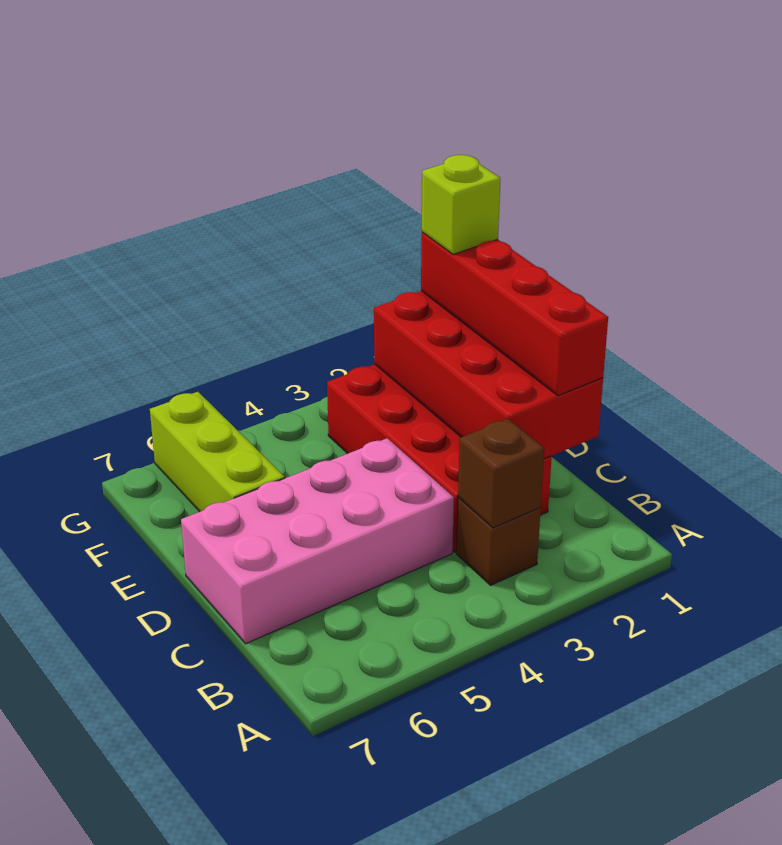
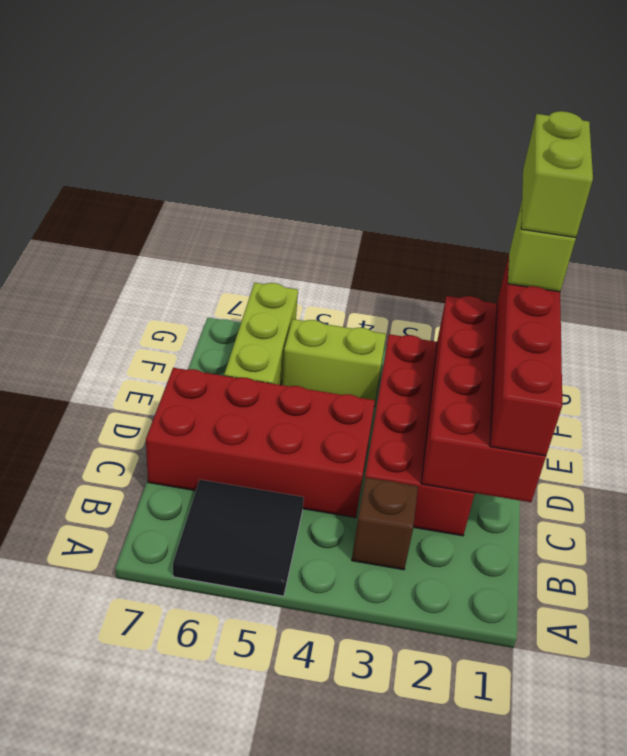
none -> black tile A5:B6 level 1
brown brick B3 level 2 -> none
pink brick C4:D7 level 1 -> red brick C4:D7 level 1
none -> lime brick F1:G1 level 5
none -> lime brick F4:F5 level 1

